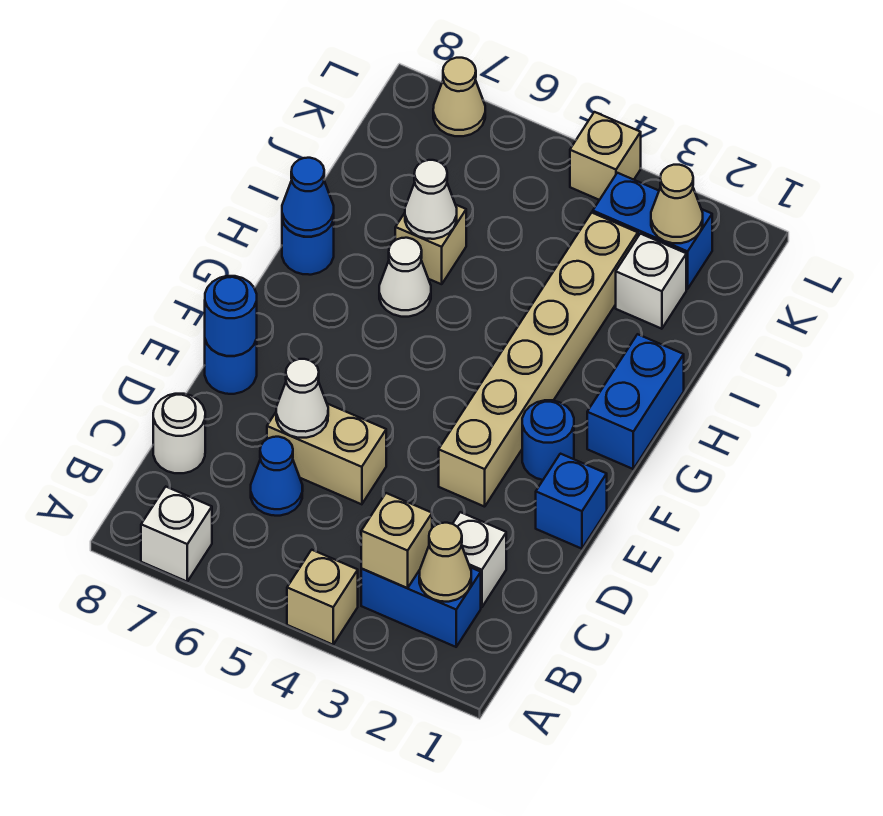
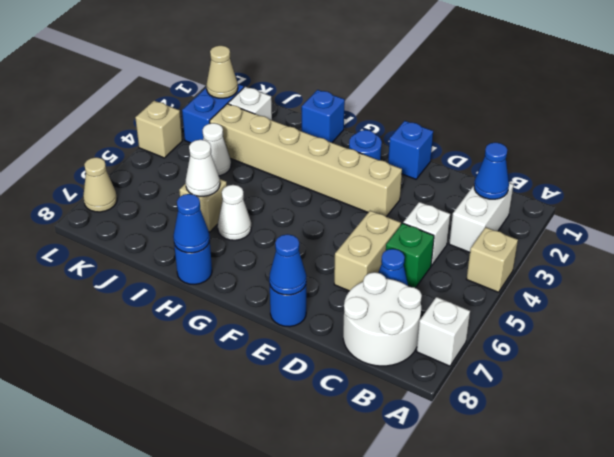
blue brick B2:B3 level 1 -> white brick B2:B3 level 1
tan cone B2 level 2 -> blue cone B2 level 2
tan brick B3 level 2 -> none
white brick C2 level 1 -> white brick C4 level 1
none -> green brick C5 level 1
white round brick C8 level 1 -> white round brick B7:C8 level 1
white cone D6 level 2 -> white cone J4 level 1
blue round brick E8 level 2 -> blue cone E8 level 2
blue brick G1:H1 level 1 -> blue brick H1 level 1

